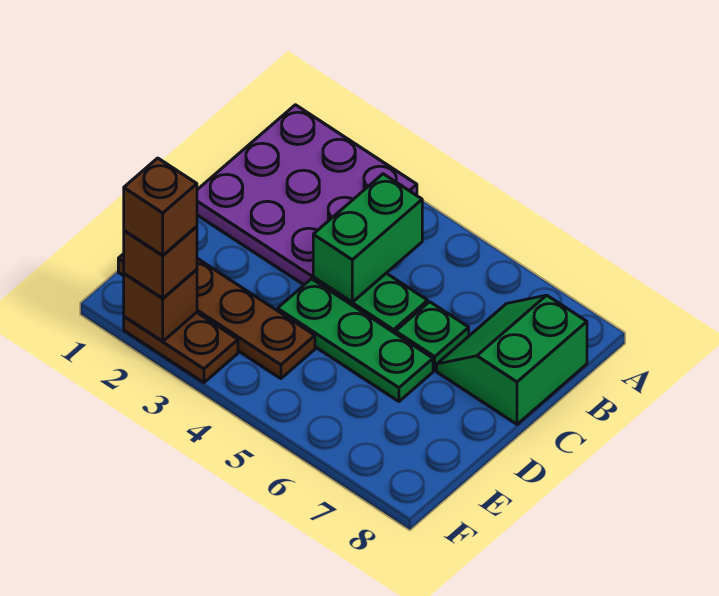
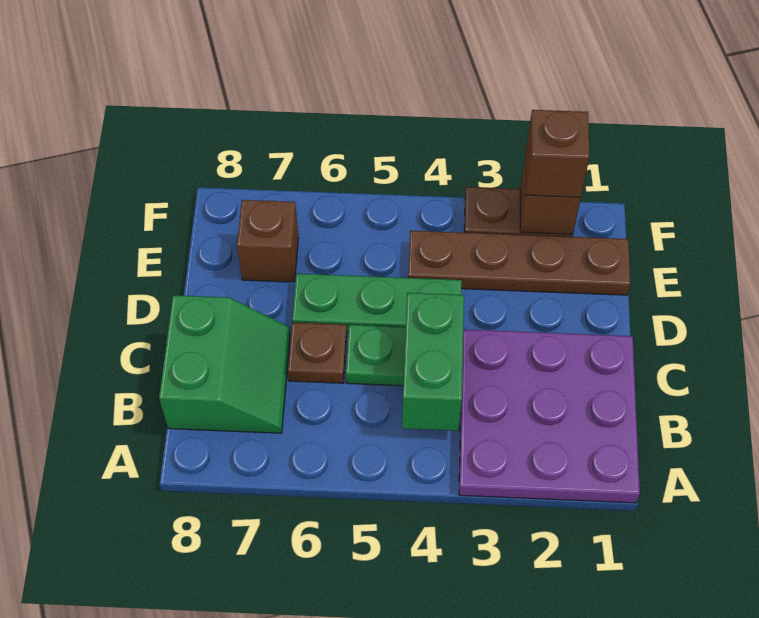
green plate C6 level 1 -> brown plate C6 level 1
brown brick F2 level 4 -> brown brick E7 level 1

